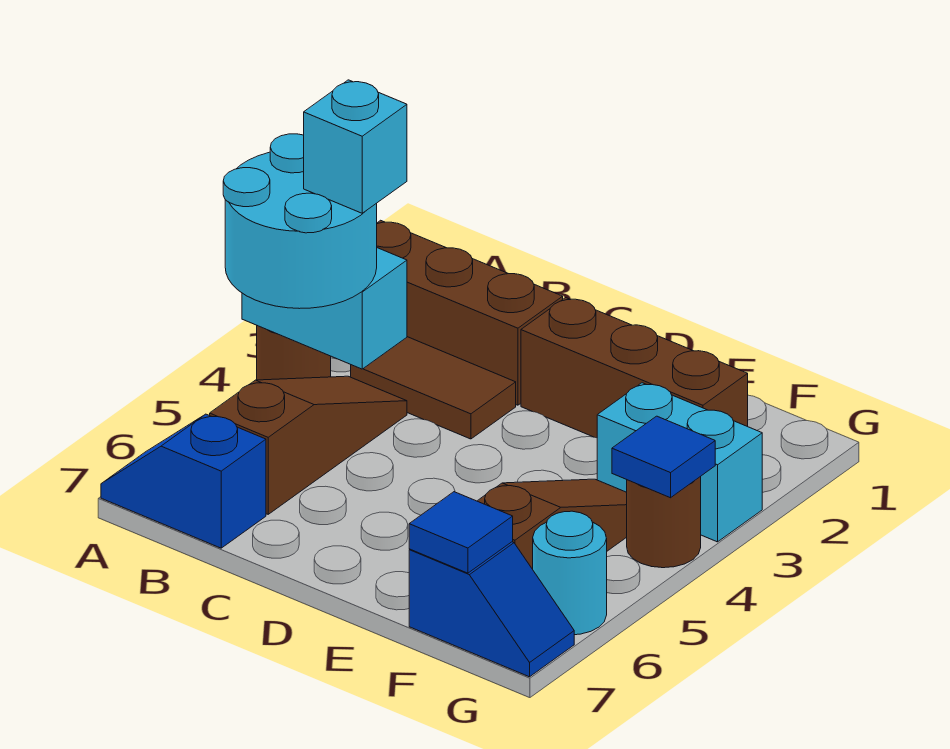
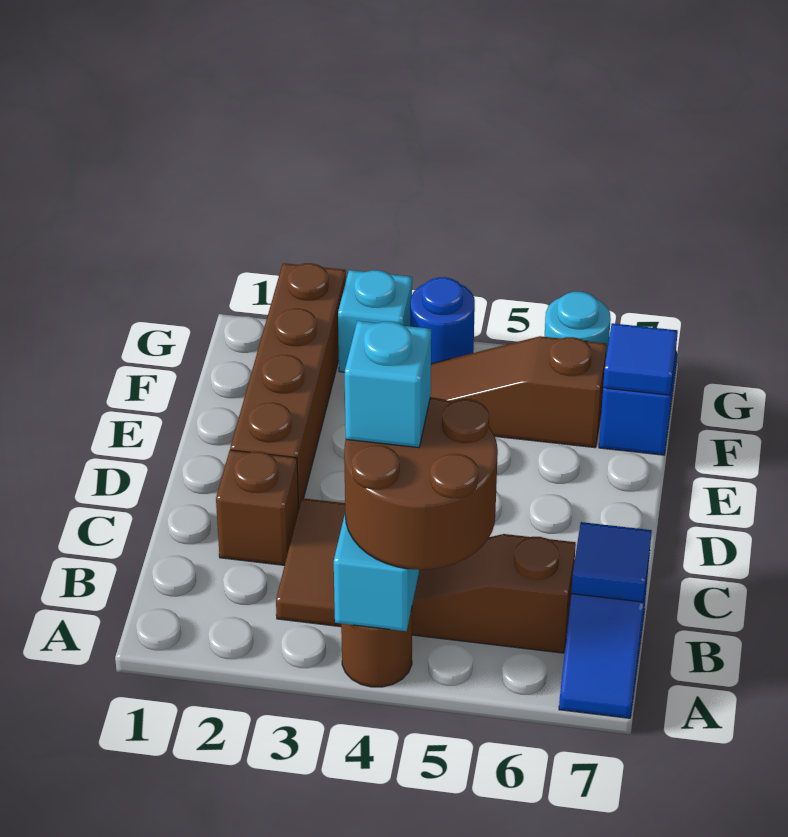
brown brick A2:C2 level 1 -> brown brick C2 level 1
cyan round brick A4:B5 level 3 -> brown round brick A4:B5 level 3
brown brick D2:F2 level 1 -> brown brick D2:G2 level 1
cyan brick F3:G3 level 1 -> cyan brick G3 level 1
brown round brick G4 level 1 -> blue round brick G4 level 1
blue tile G4 level 2 -> blue tile B7 level 2

